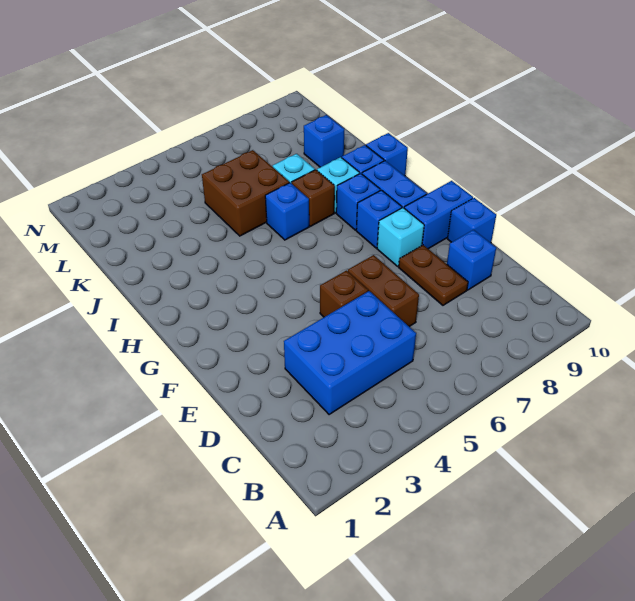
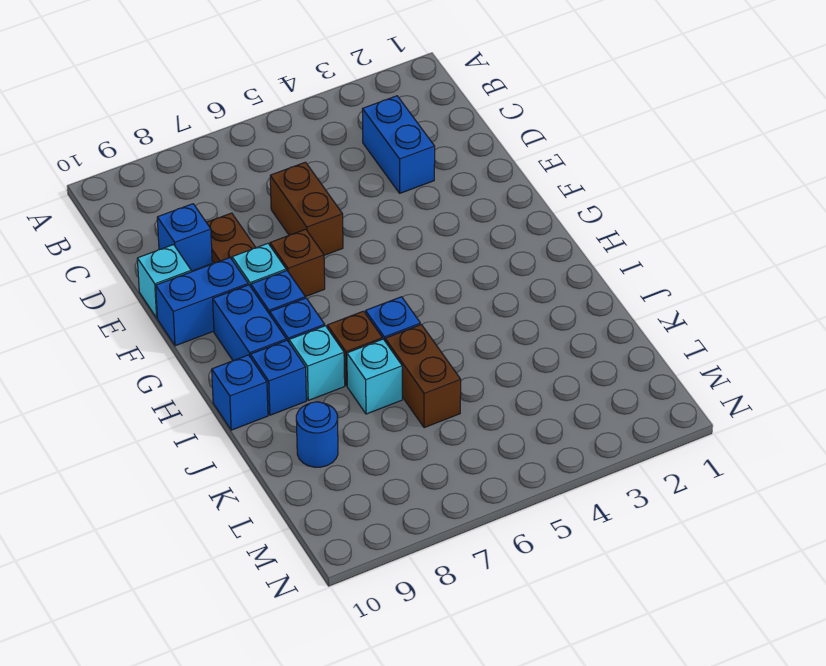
blue brick C3:D5 level 1 -> blue brick C3:D3 level 1
brown brick E5 level 1 -> brown brick F7 level 1
blue brick E10 level 1 -> cyan brick E10 level 1
brown brick J5:K6 level 1 -> brown brick J6:K6 level 1
blue brick K9 level 1 -> blue round brick K9 level 1

